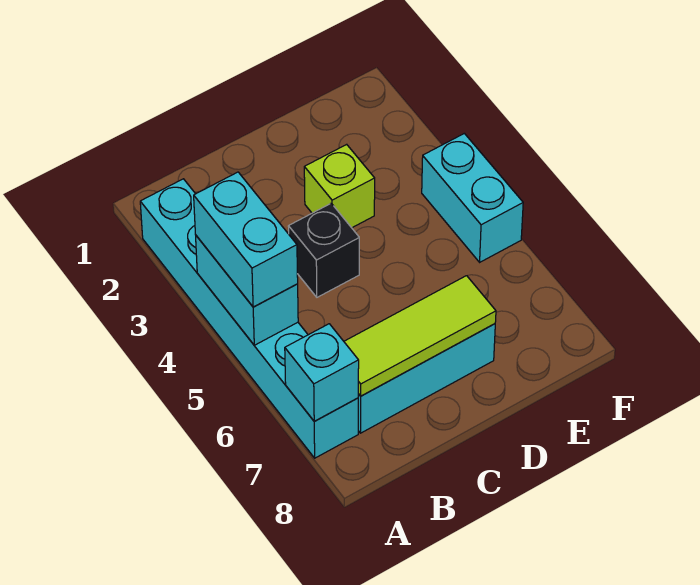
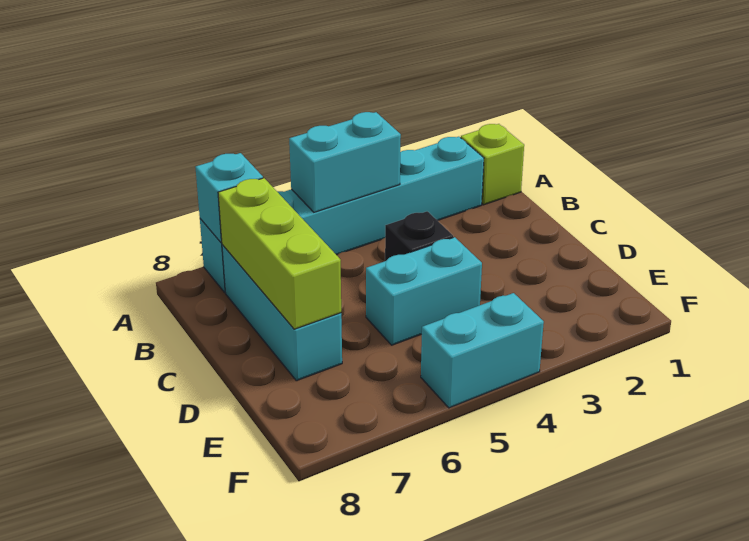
cyan brick A4:A5 level 3 -> cyan brick D4:D5 level 1
lime tile B7:D7 level 2 -> lime brick B7:D7 level 2
lime brick D3 level 1 -> lime brick A1 level 1

